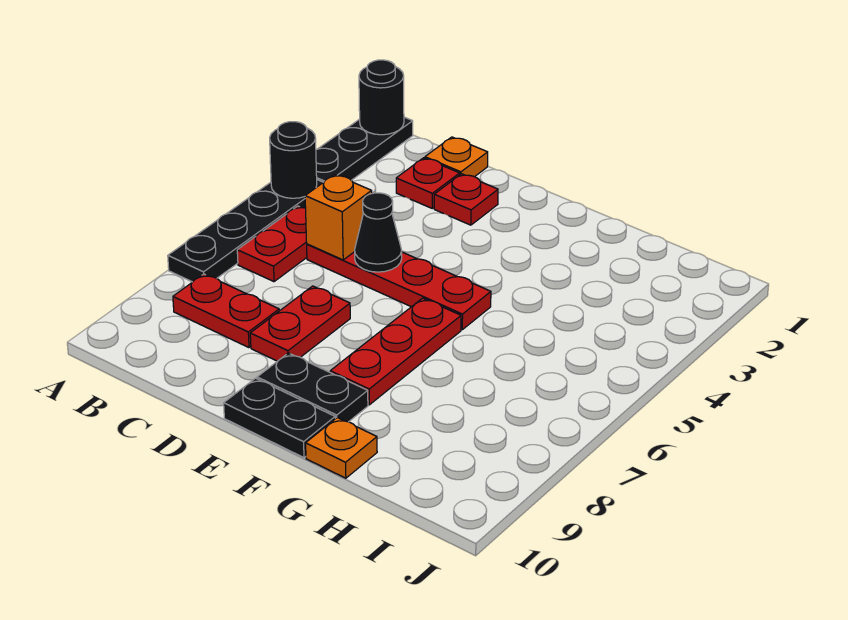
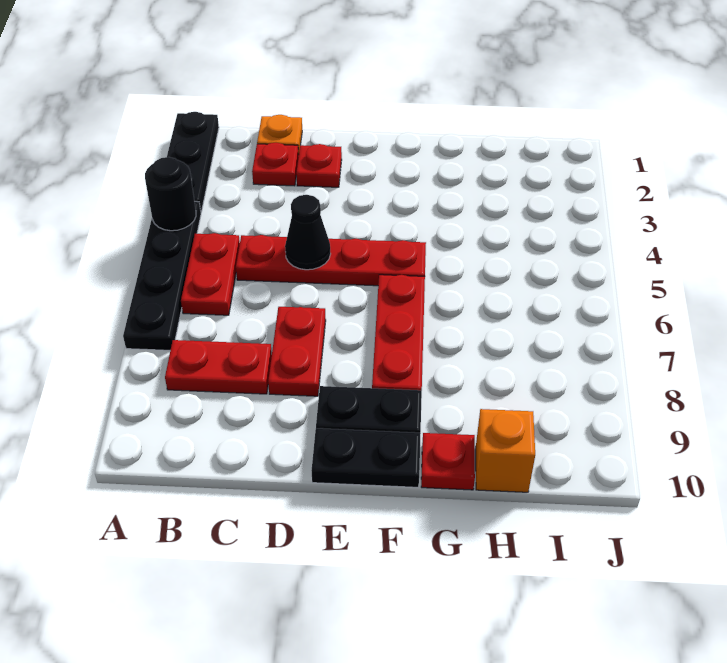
black round brick A1 level 2 -> none
orange brick C5 level 2 -> orange brick H10 level 1
orange plate G10 level 1 -> red plate G10 level 1

